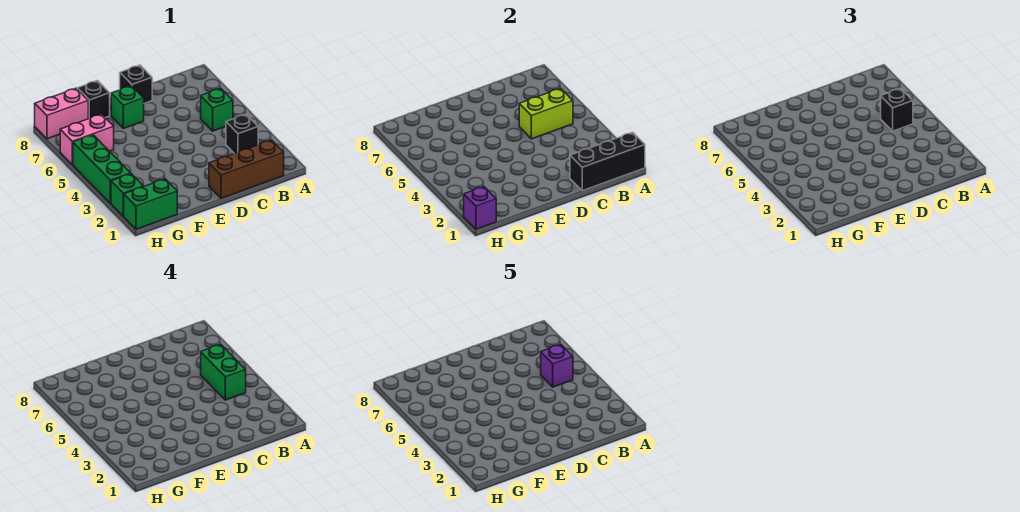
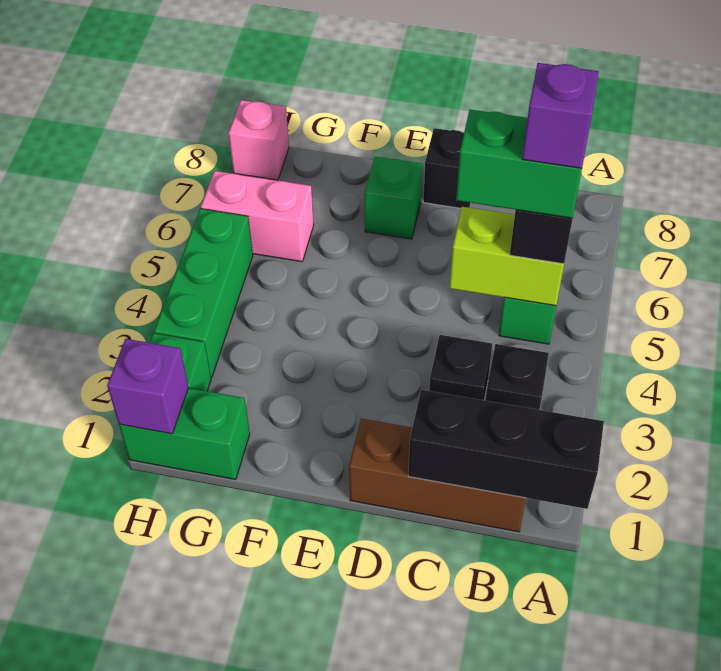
green brick B4:B5 level 4 -> green brick B5:C5 level 4
black brick F8 level 1 -> black brick C3 level 1
pink brick G8:H8 level 1 -> pink brick H8 level 1

